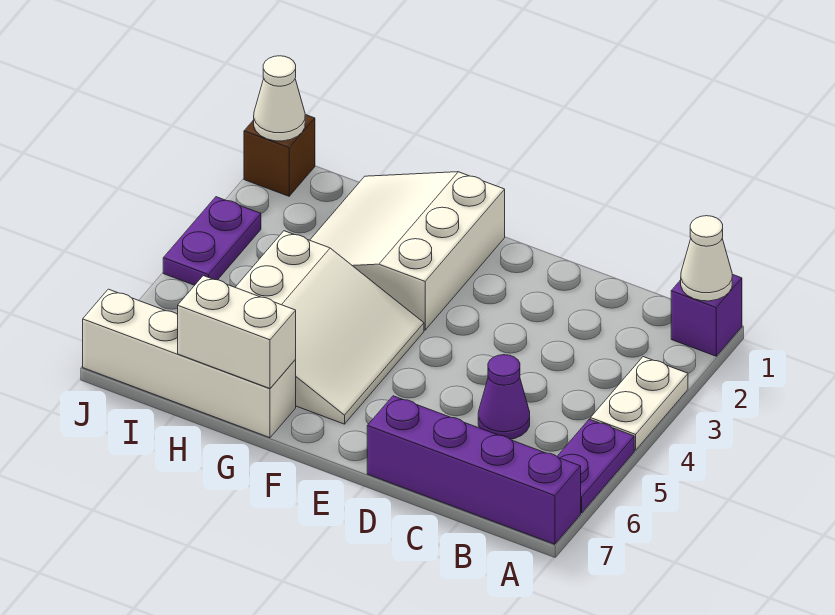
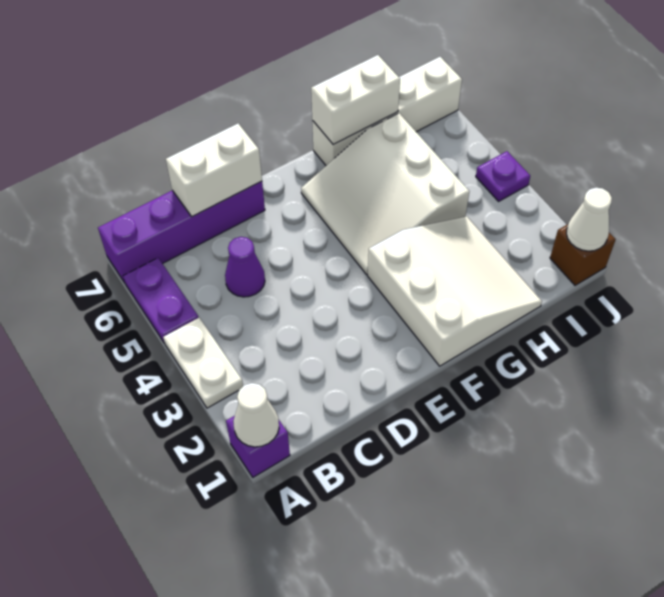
none -> white brick C7:D7 level 2
purple plate J3:J4 level 1 -> purple plate J4 level 1

